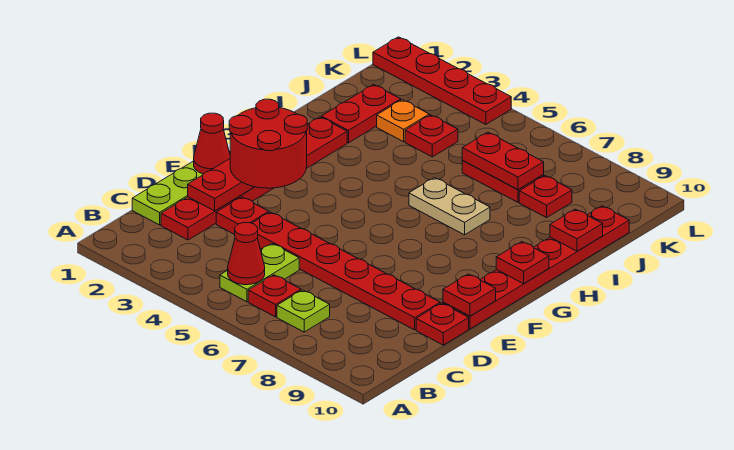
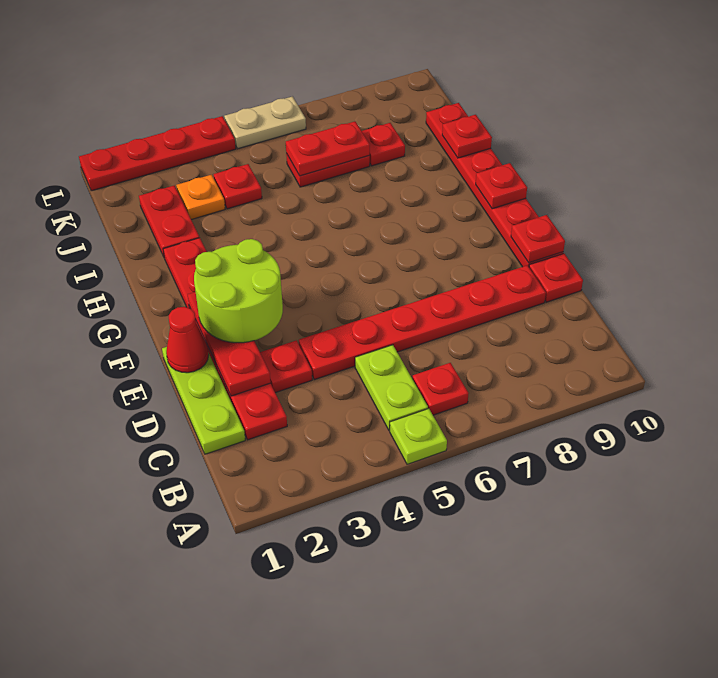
red cone B5 level 2 -> none
lime plate B7 level 1 -> lime plate A5 level 1
red round brick E2:F3 level 3 -> lime round brick E2:F3 level 3
tan plate H6:H7 level 1 -> tan plate L5:L6 level 1

